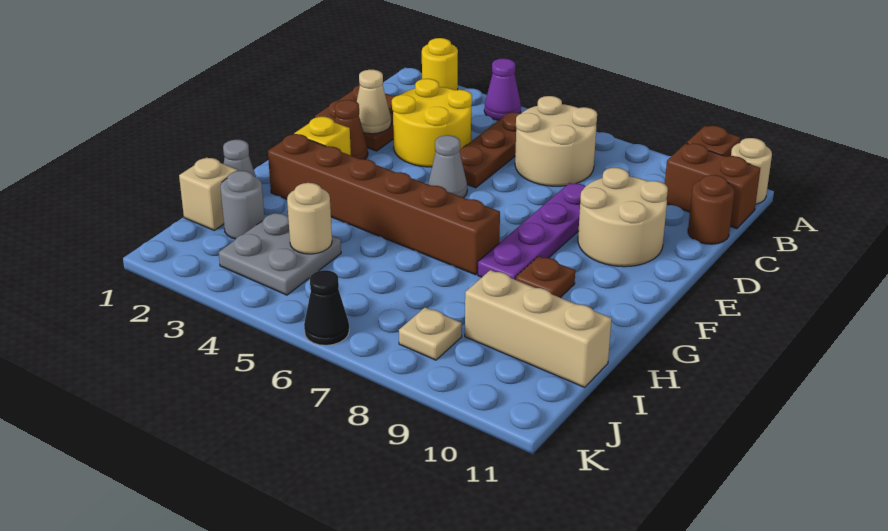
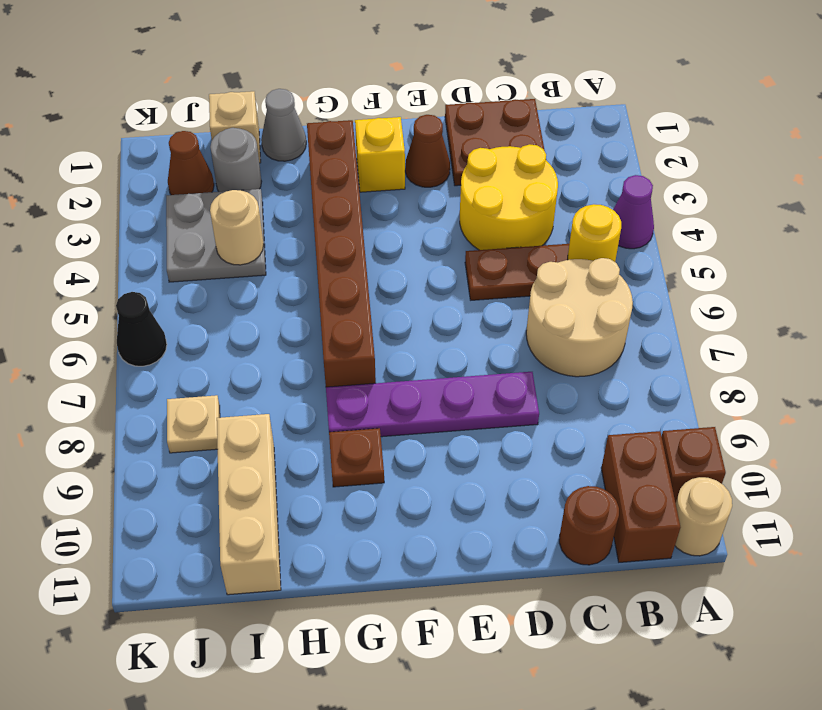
yellow round brick A2 level 1 -> yellow round brick B5 level 2
tan cone D2 level 2 -> none
tan round brick D9:E10 level 1 -> none
grey cone E5 level 1 -> none
none -> brown cone J2 level 1

